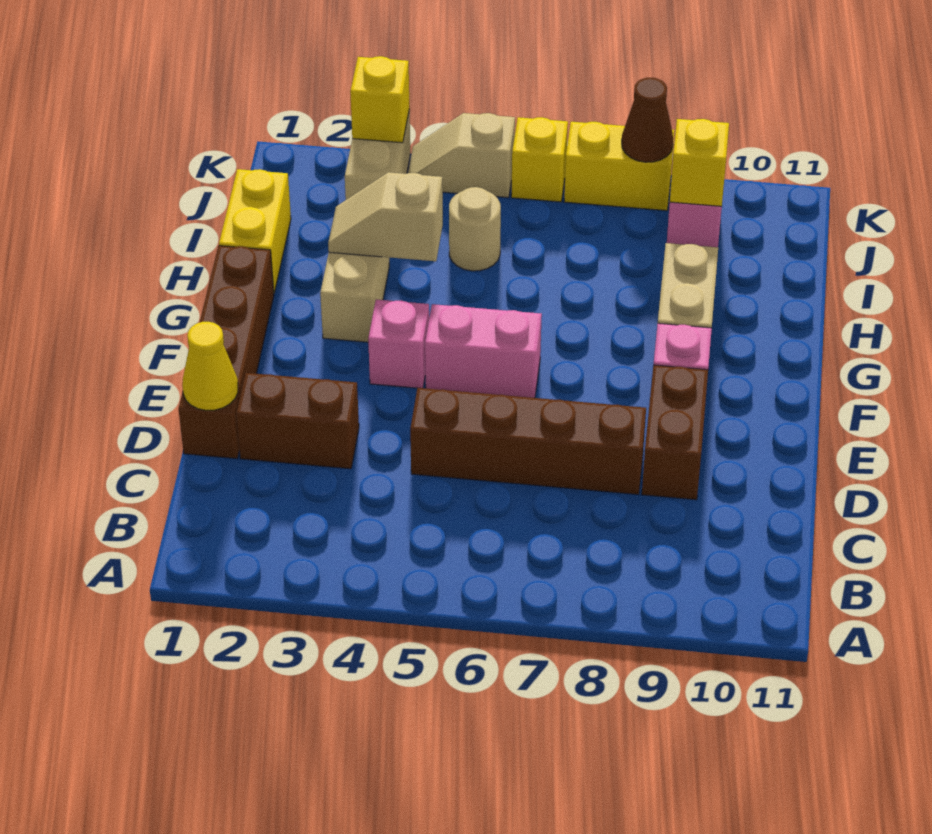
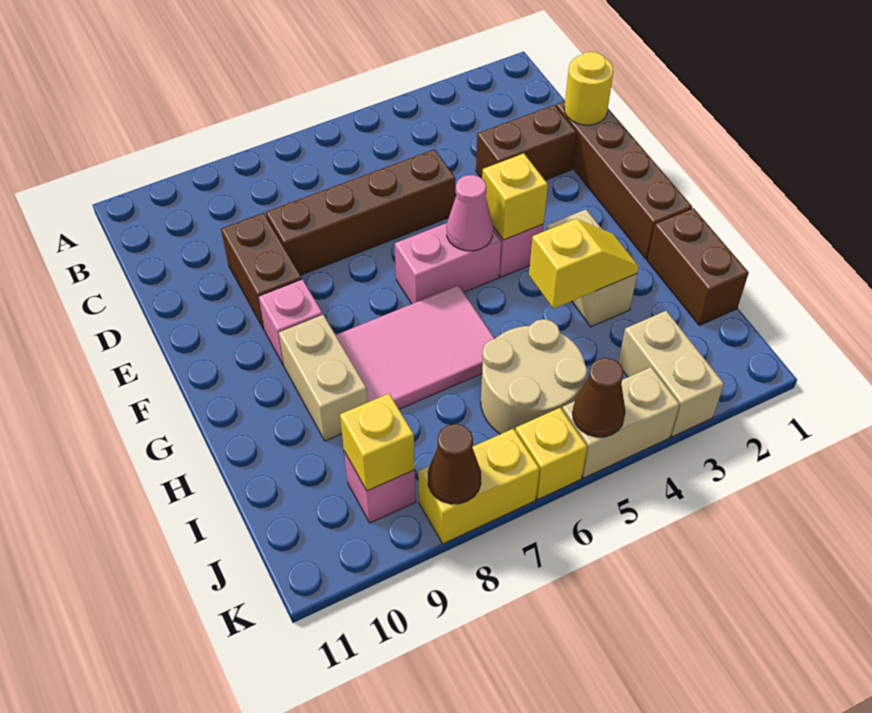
yellow cone D1 level 2 -> yellow round brick D1 level 2
none -> pink cone F5 level 2
none -> pink tile G6:H8 level 1
yellow brick H1:I1 level 1 -> brown brick H1:I1 level 1
tan slope H3:H4 level 2 top 4 -> yellow slope H3:H4 level 2 top 4
tan round brick I5 level 1 -> tan round brick I5:J6 level 1
yellow brick K3 level 2 -> yellow brick F4 level 2
tan slope K4:K5 level 1 top 5 -> tan brick K4:K5 level 1
none -> brown cone K5 level 2

